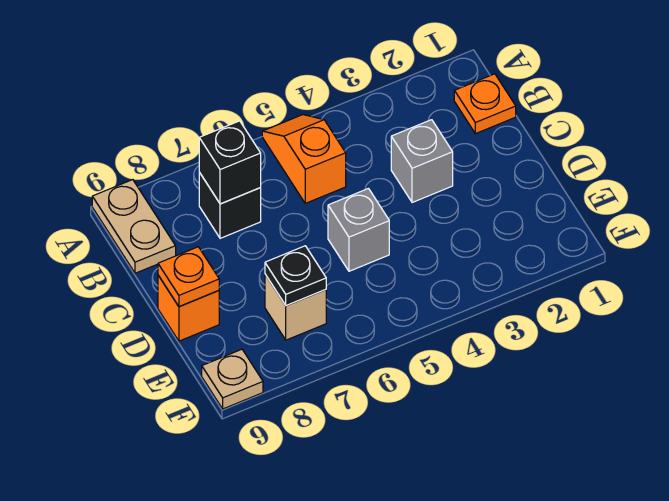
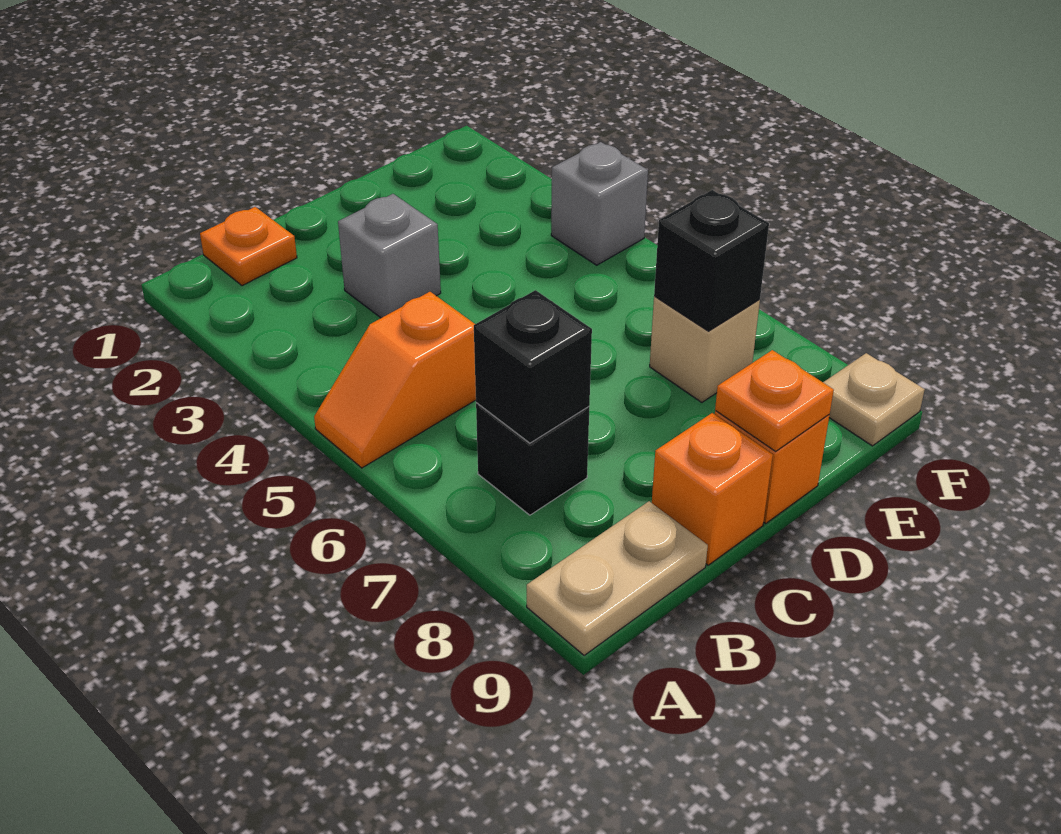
none -> orange brick C9 level 1
grey brick D5 level 1 -> grey brick F4 level 1
black plate E7 level 2 -> black brick E7 level 2

